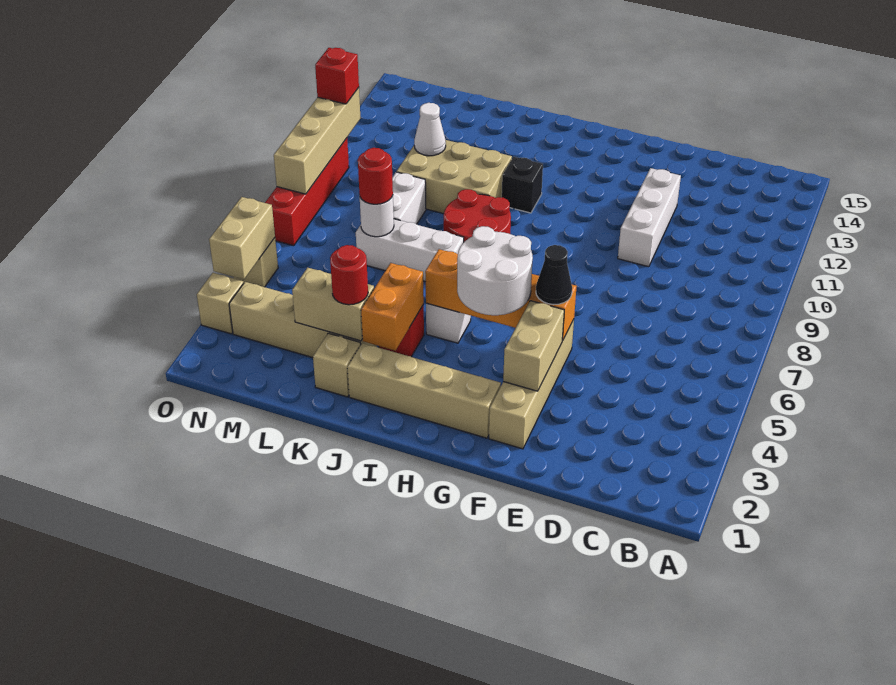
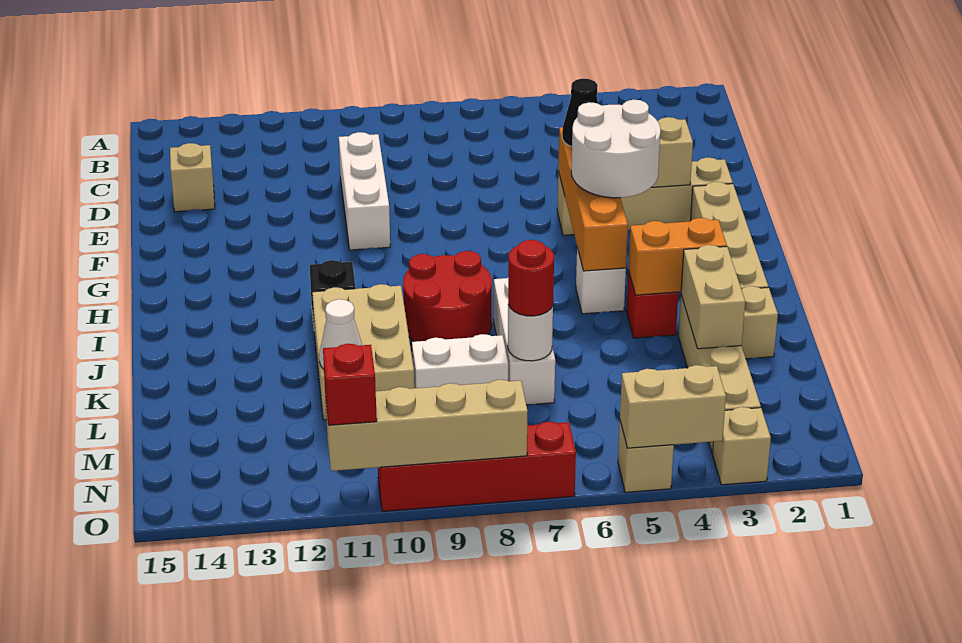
none -> tan brick D14 level 1
white brick E10:E12 level 1 -> white brick D10:F10 level 1
red round brick K3 level 3 -> none

